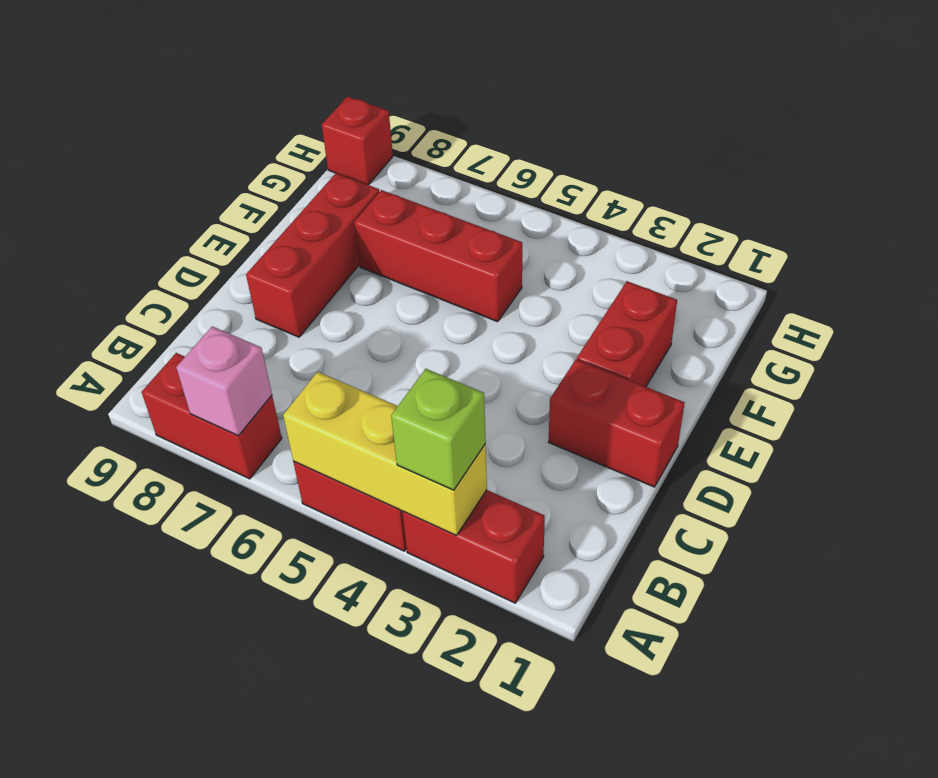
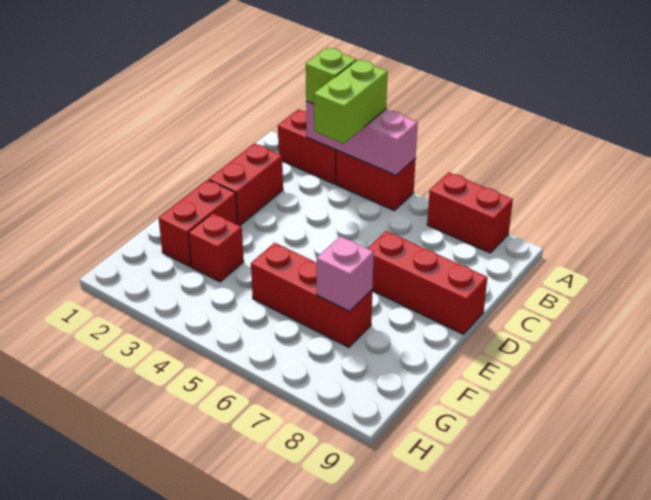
yellow brick A3:A5 level 2 -> pink brick A3:A5 level 2
none -> lime brick A4:B4 level 3
pink brick A7 level 2 -> pink brick F7 level 2
red brick D1:D2 level 1 -> red brick C2:D2 level 1
red brick D8:F8 level 1 -> red brick D7:D9 level 1
red brick H9 level 1 -> red brick F3 level 1

